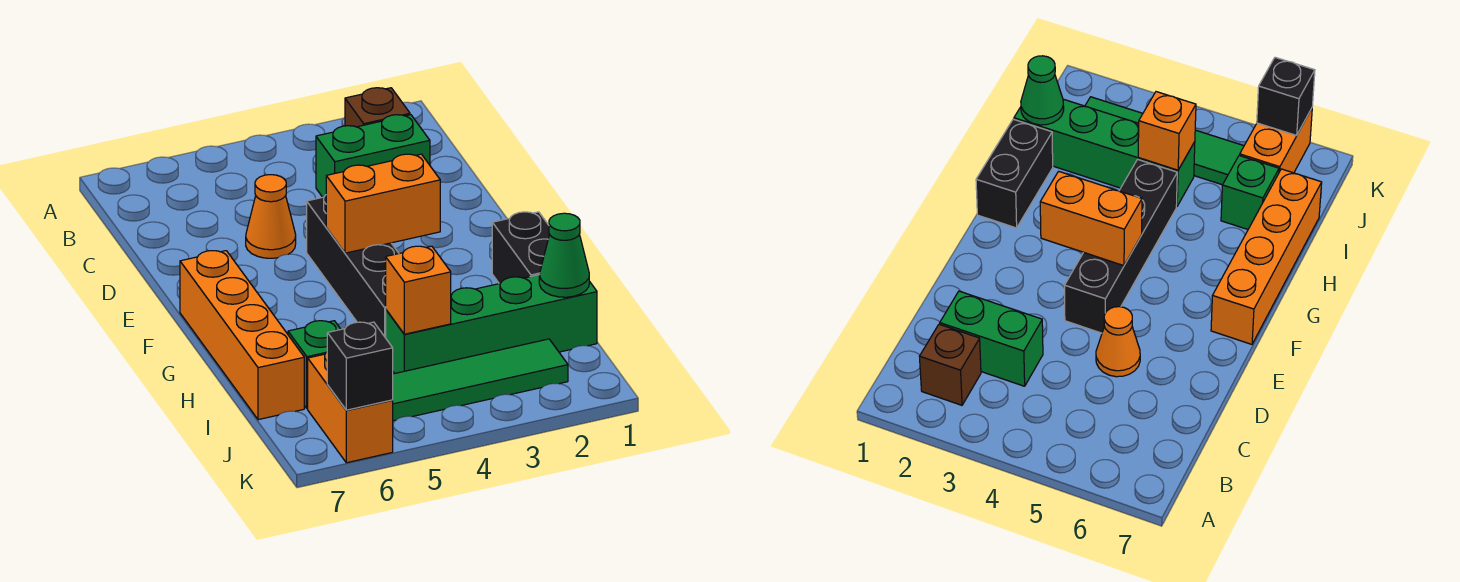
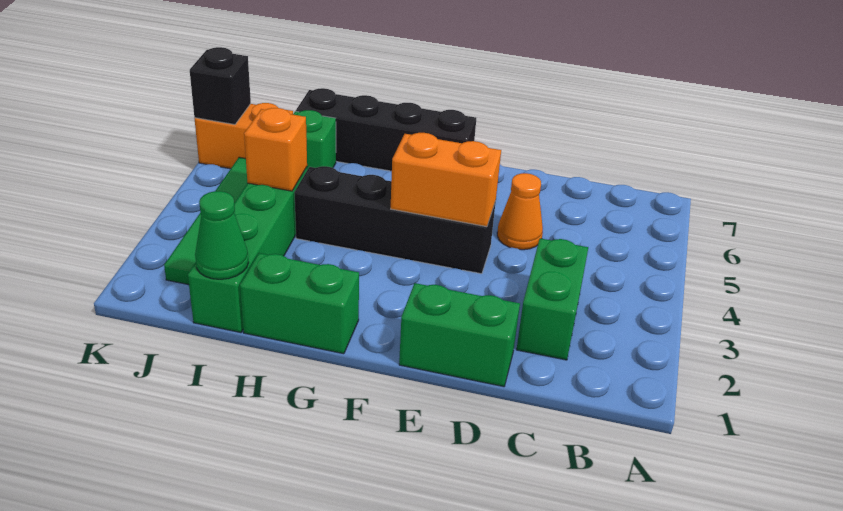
brown brick B2 level 1 -> none
none -> green brick D1:E1 level 1
orange brick F3:F4 level 2 -> orange brick E4:F4 level 2
orange brick F7:I7 level 1 -> black brick F7:I7 level 1
black brick G1:H1 level 1 -> green brick G1:H1 level 1

